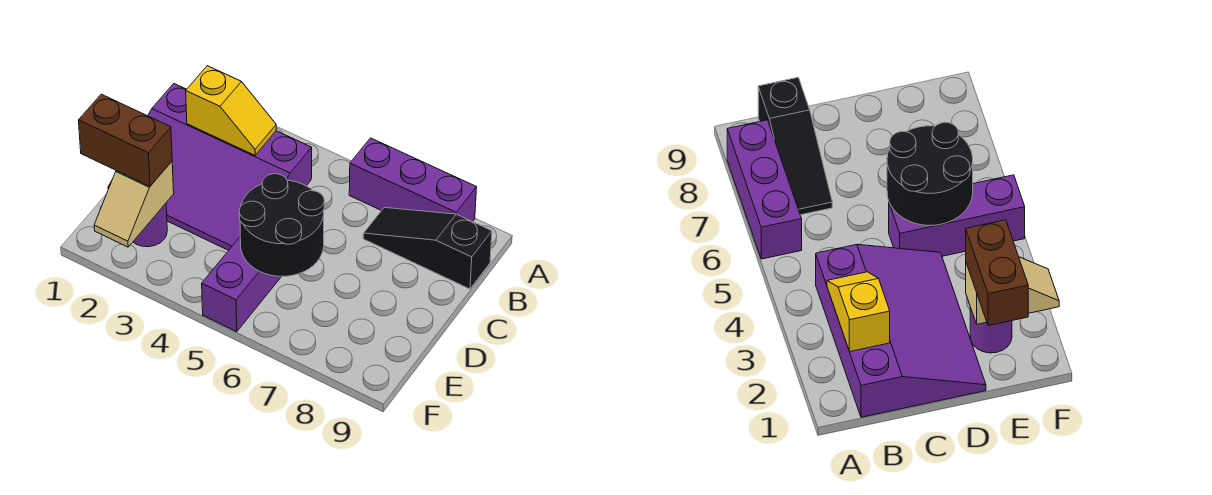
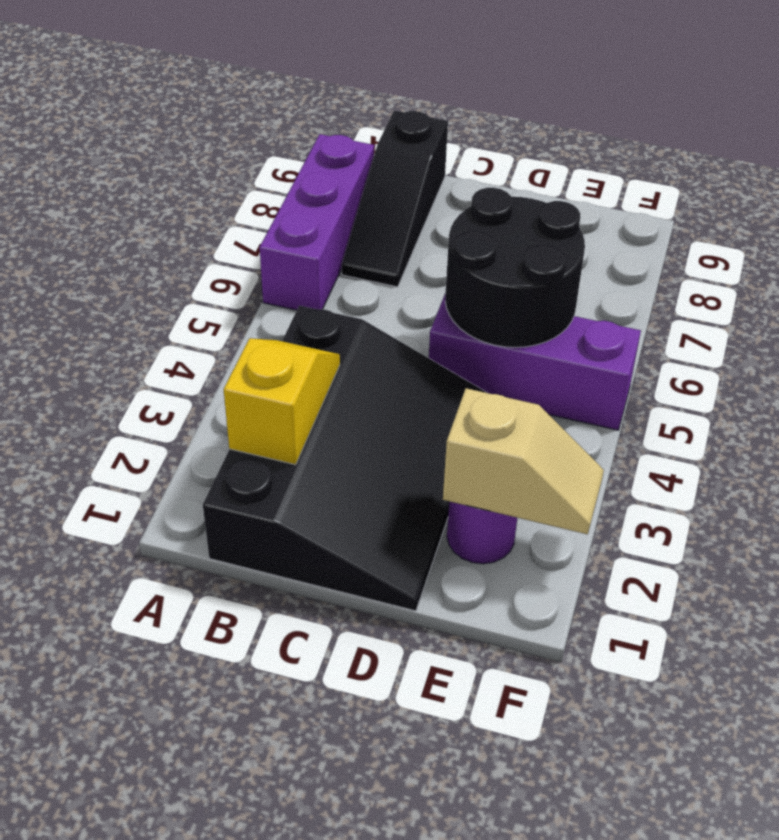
purple slope B1:D4 level 1 top B -> black slope B1:D4 level 1 top B
brown brick E1:E2 level 3 -> none

